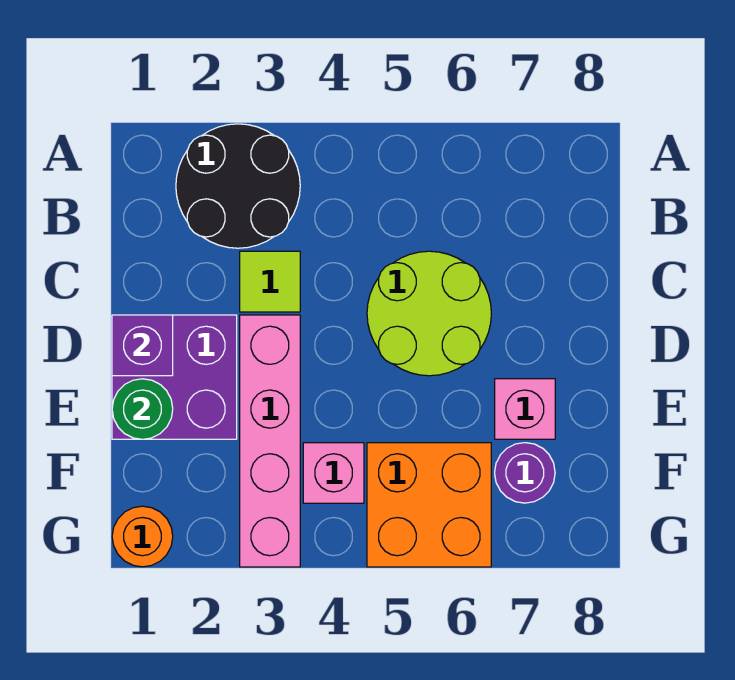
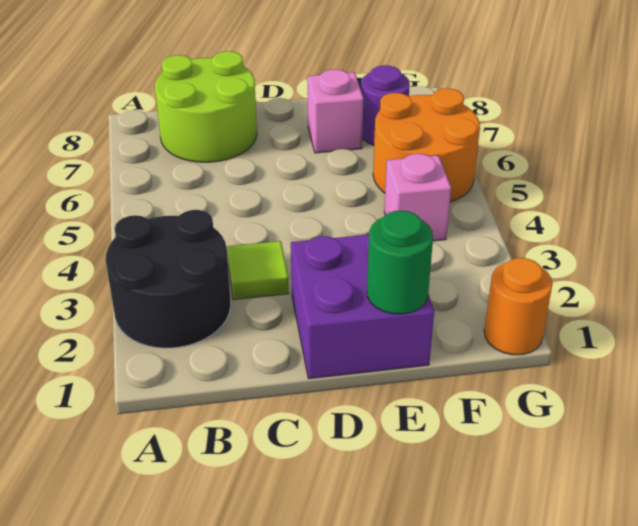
lime round brick C5:D6 level 1 -> lime round brick B7:C8 level 1
purple brick D1 level 2 -> none
pink brick D3:G3 level 1 -> none
orange brick F5:G6 level 1 -> orange round brick F5:G6 level 1

